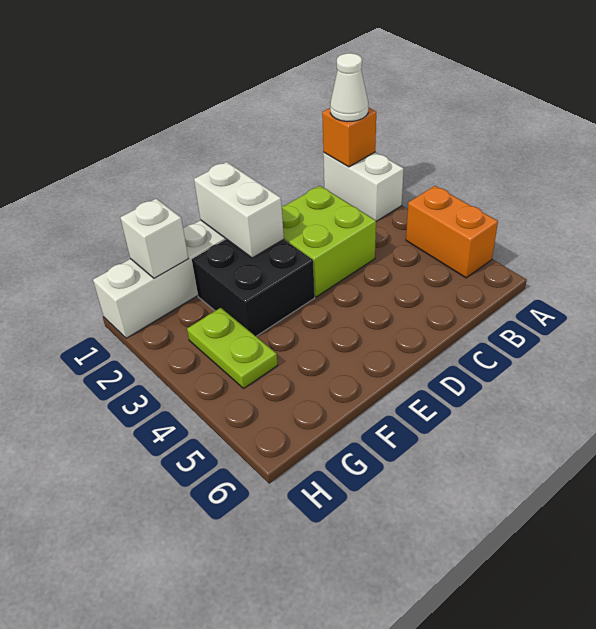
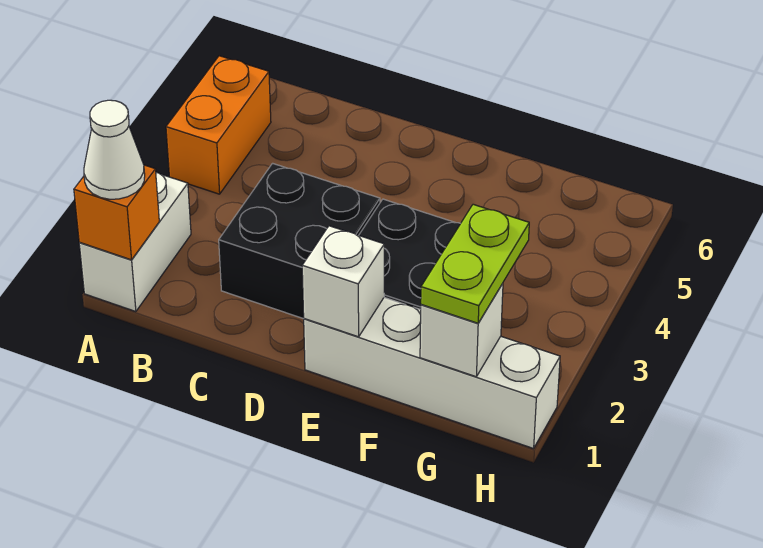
lime brick C2:D3 level 1 -> black brick C2:D3 level 1
white brick E1:E2 level 2 -> white brick E1 level 2
lime plate G3:G4 level 1 -> lime plate G1:G2 level 3

